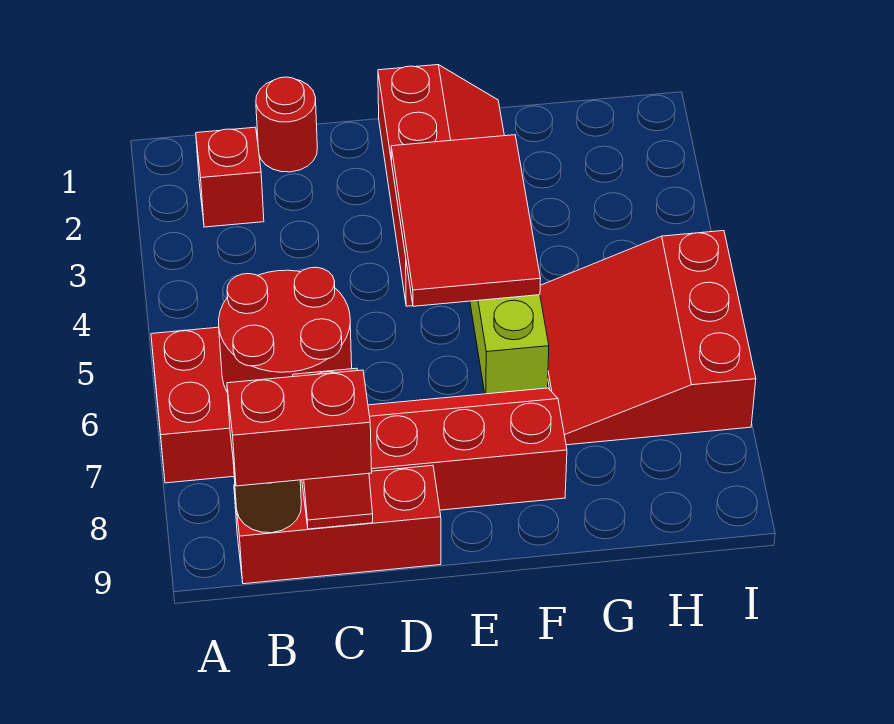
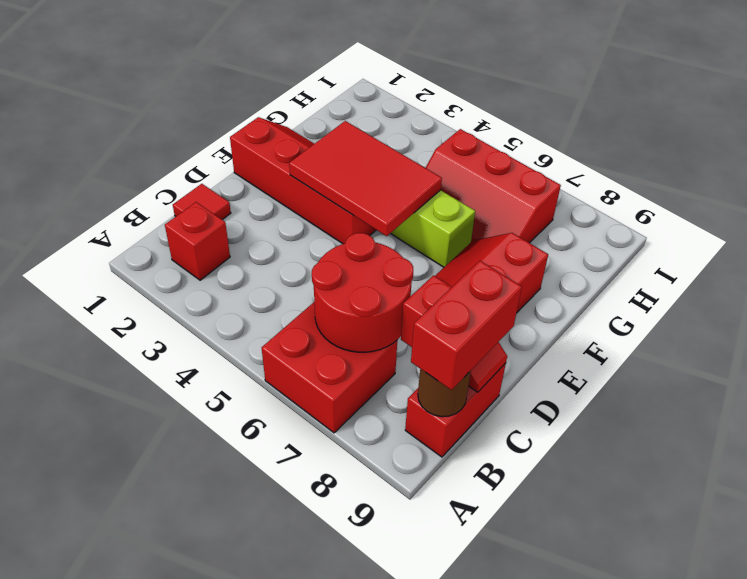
red brick B9:D9 level 1 -> red brick B9:C9 level 1
red round brick C1 level 1 -> red tile C1 level 1
red slope G5:I7 level 1 top I -> red slope G5:H7 level 1 top H

